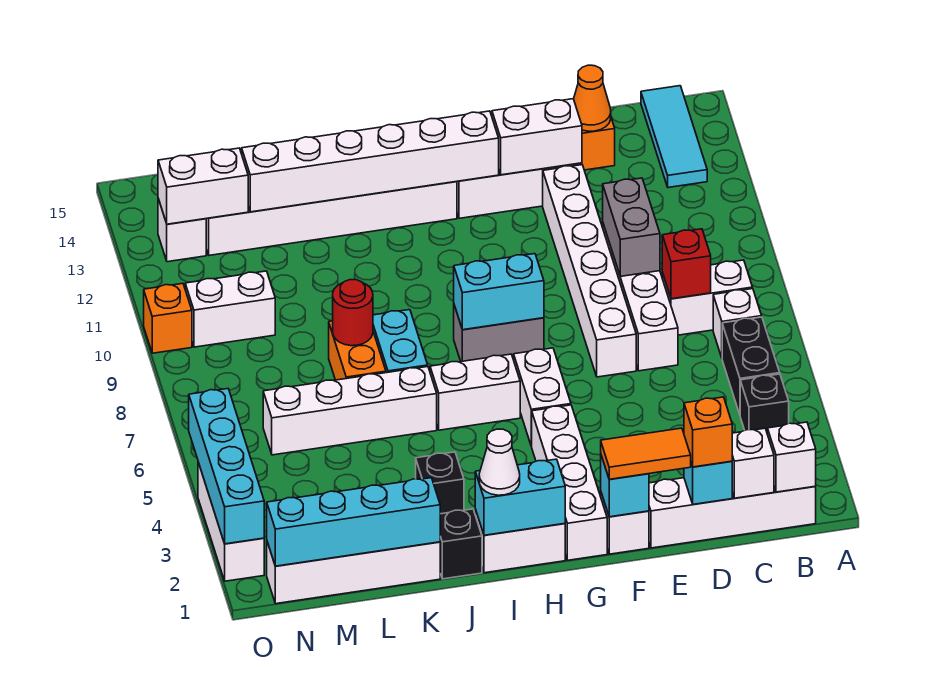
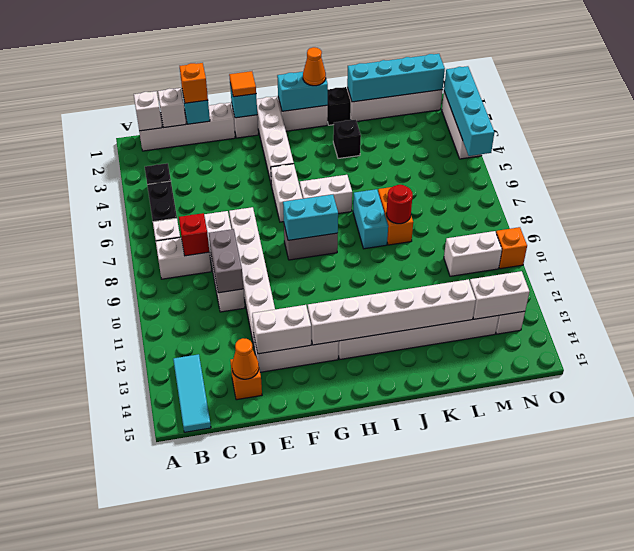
orange tile E1:F1 level 3 -> orange tile F1 level 3
white cone I1 level 3 -> orange cone I1 level 3
white brick J6:M6 level 1 -> none

